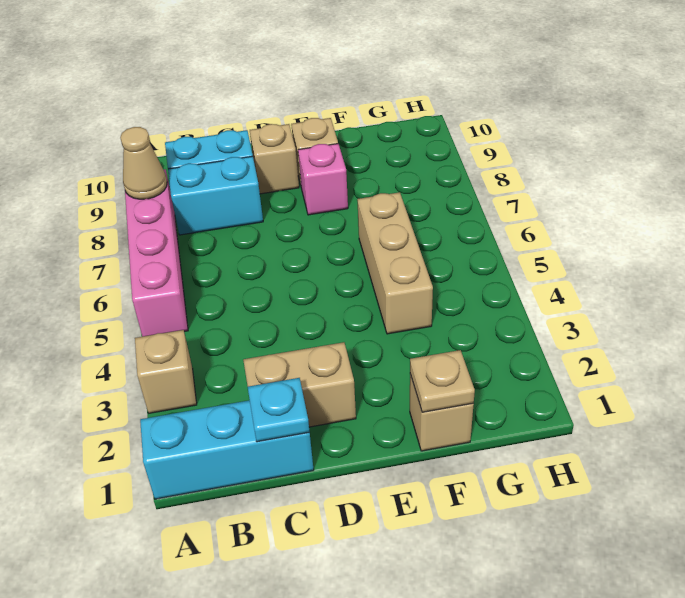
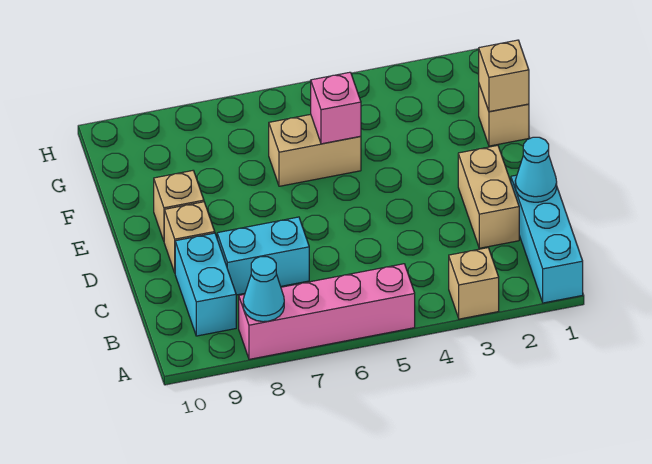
tan cone A8 level 2 -> cyan cone A8 level 2
cyan brick B8:C8 level 1 -> cyan brick C7:C8 level 1
cyan plate C1 level 2 -> cyan cone C1 level 2
pink brick E8 level 1 -> pink brick F5 level 2
tan plate F1 level 2 -> tan brick F1 level 2
tan brick F4:F6 level 1 -> tan brick F5:F6 level 1

